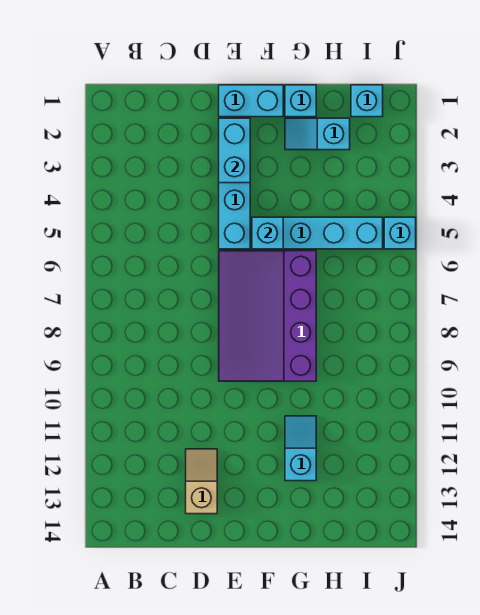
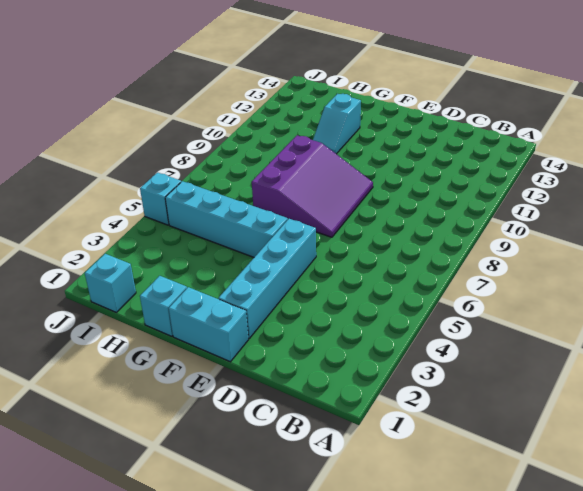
tan slope D12:D13 level 1 top 13 -> none
cyan brick E2:E3 level 2 -> none
purple slope E6:G9 level 1 top G -> purple slope E7:G9 level 1 top G
cyan brick F5 level 2 -> none
cyan slope G2:H2 level 1 top H -> none

